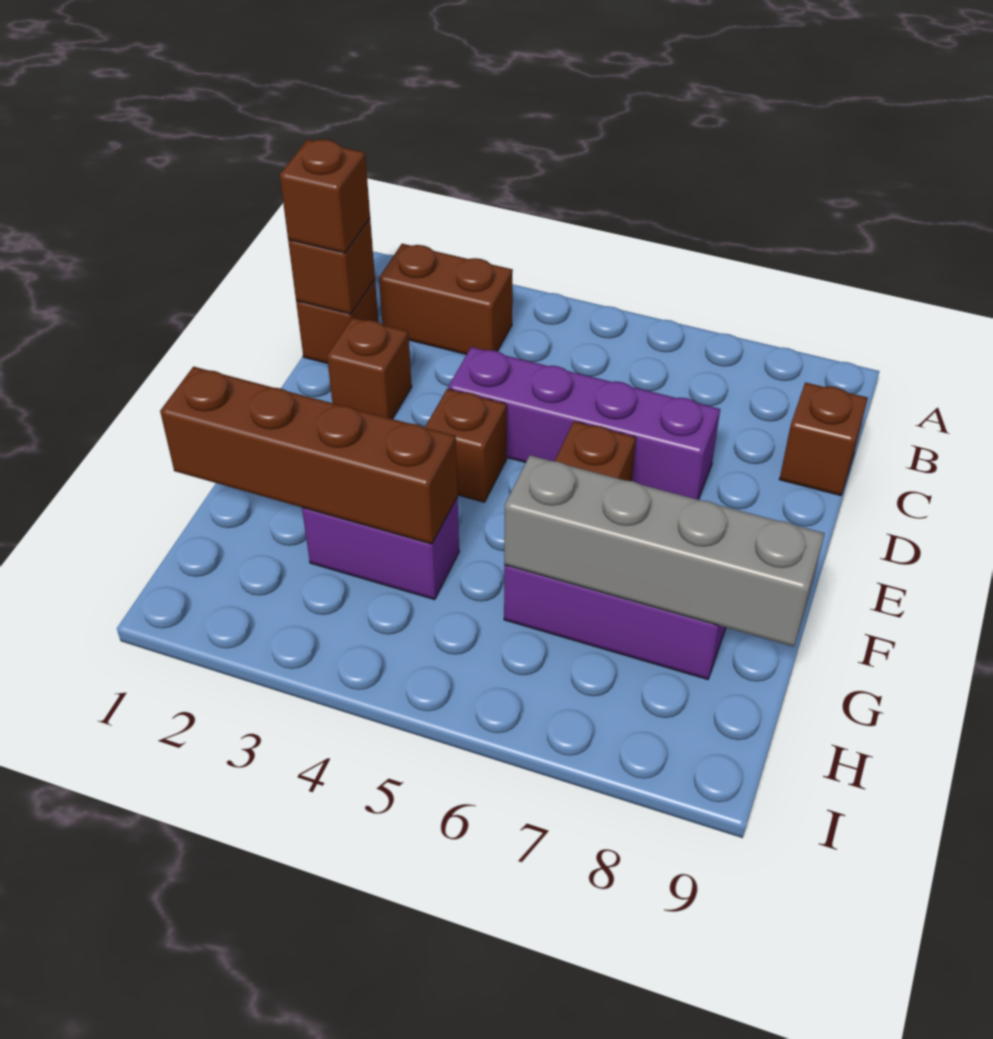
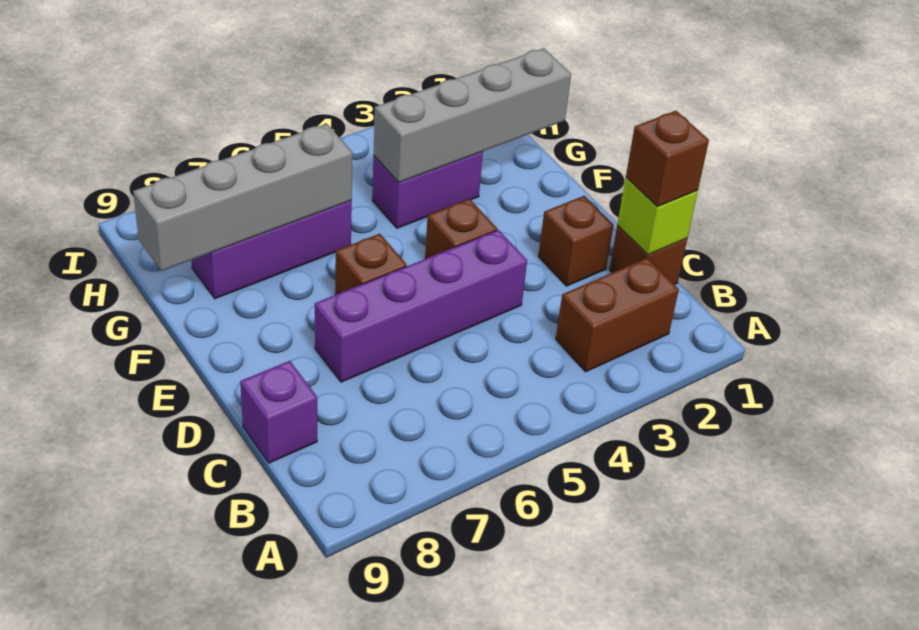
brown brick C1 level 2 -> lime brick C1 level 2
brown brick C9 level 1 -> purple brick C9 level 1
brown brick G1:G4 level 2 -> grey brick G1:G4 level 2

